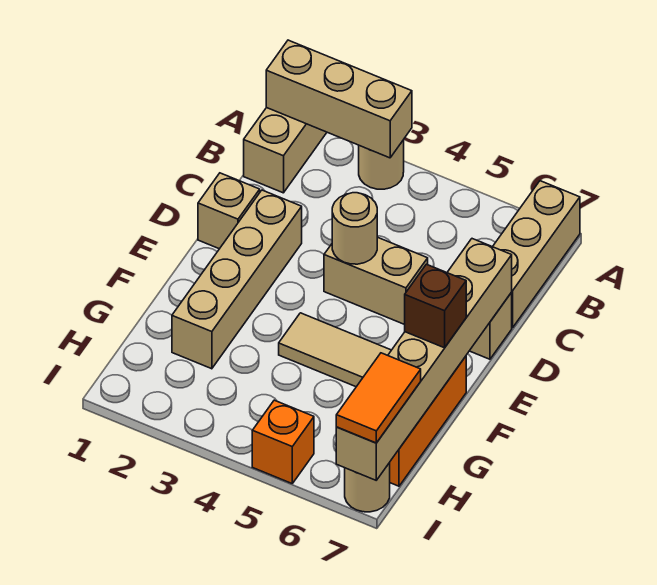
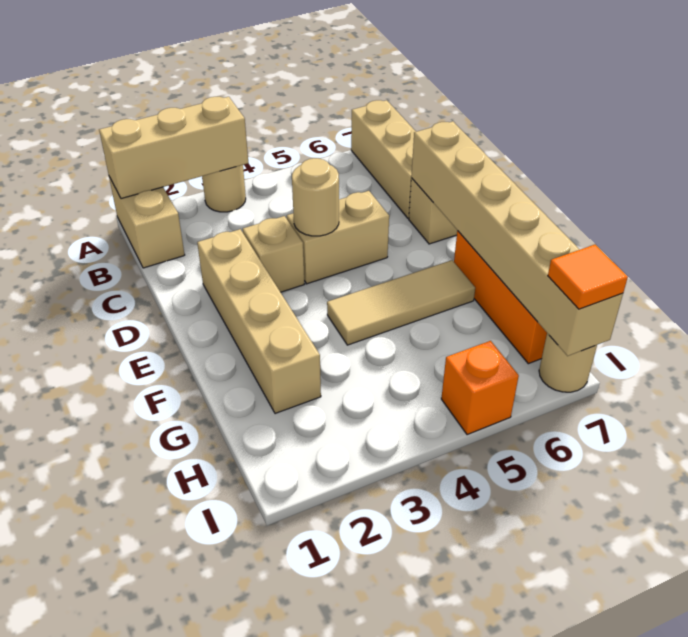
tan brick D1 level 1 -> tan brick D3 level 1
brown brick F7 level 3 -> none
orange tile H7:I7 level 3 -> orange tile I7 level 3

